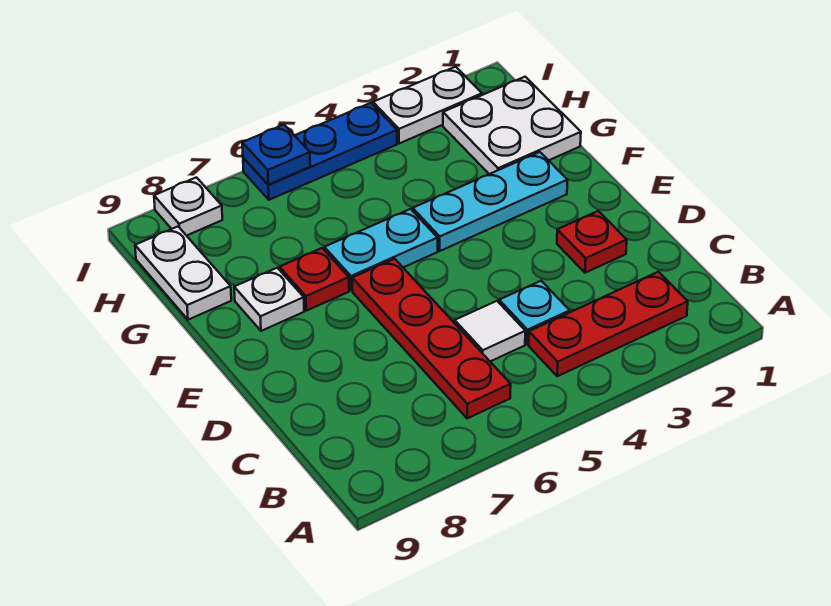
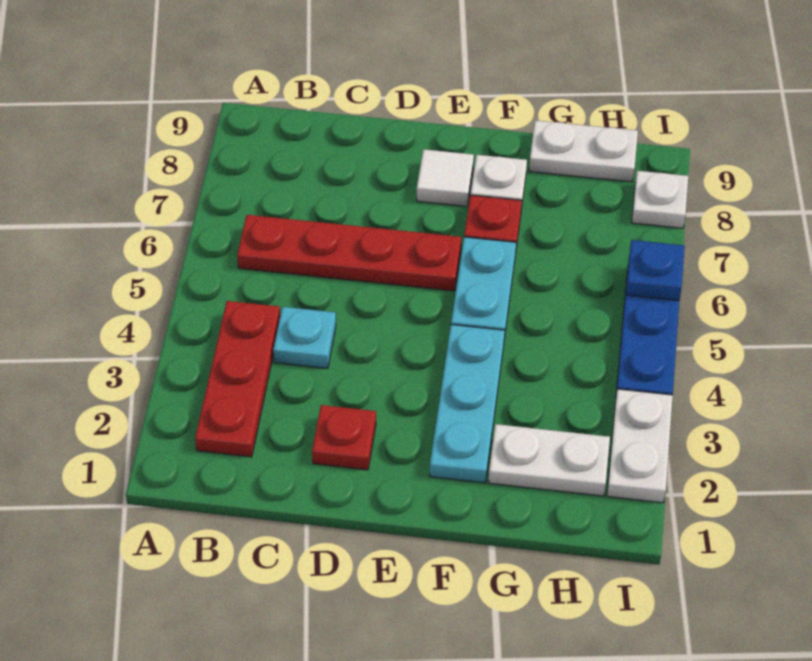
white tile C5 level 1 -> white tile E8 level 1
white plate G1:H2 level 1 -> white plate G2:H2 level 1

